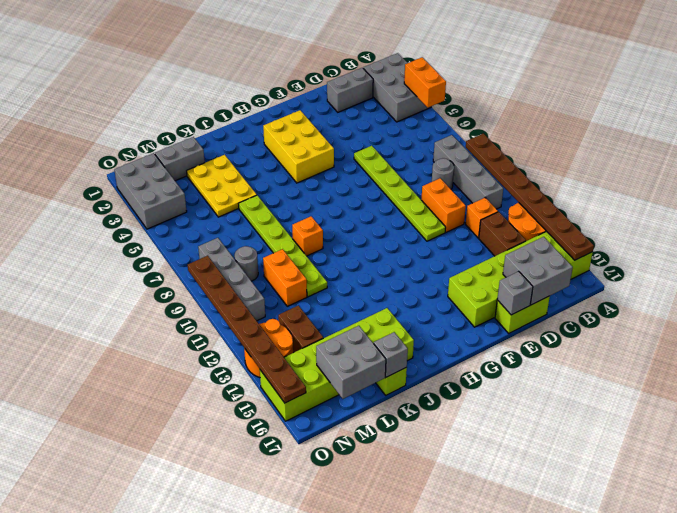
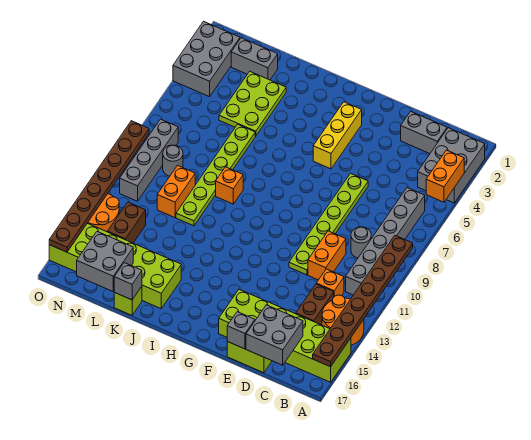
grey brick B8:B11 level 1 -> grey brick B6:B11 level 1
yellow brick G3:H5 level 1 -> yellow brick G3:G5 level 1
yellow plate K3:L5 level 1 -> lime plate K3:L5 level 1

